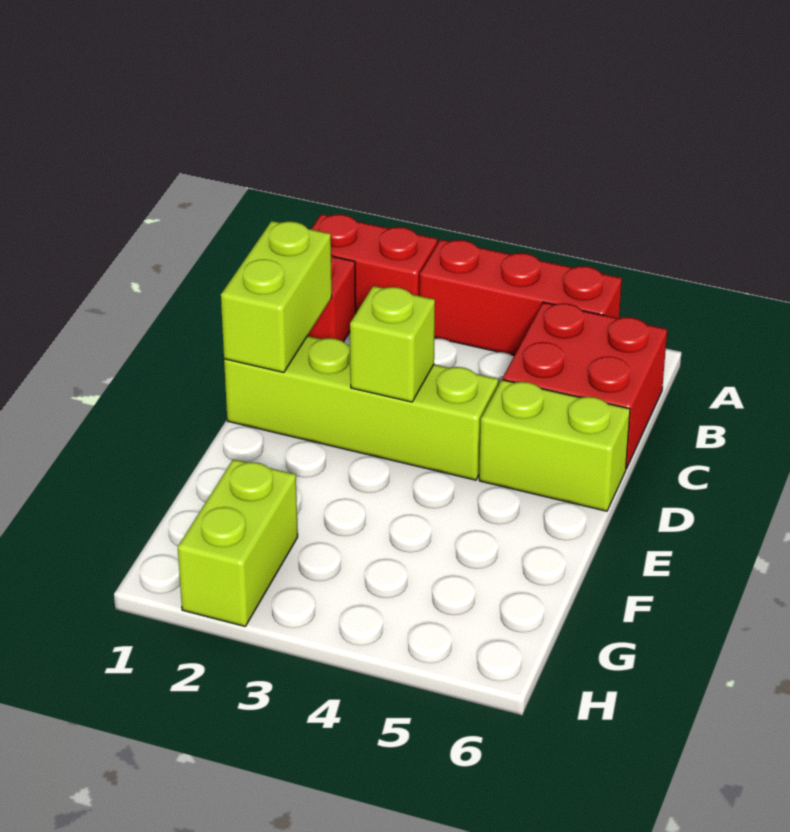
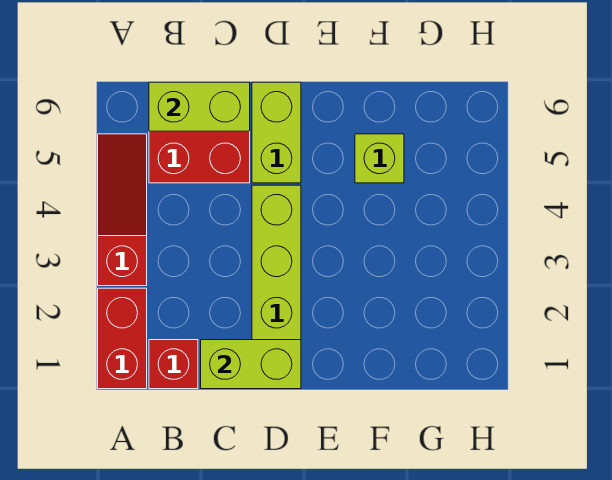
red brick A3:A5 level 1 -> red slope A3:A5 level 1 top 3
lime brick D3 level 2 -> lime brick F5 level 1
lime brick G2:H2 level 1 -> lime brick B6:C6 level 2

